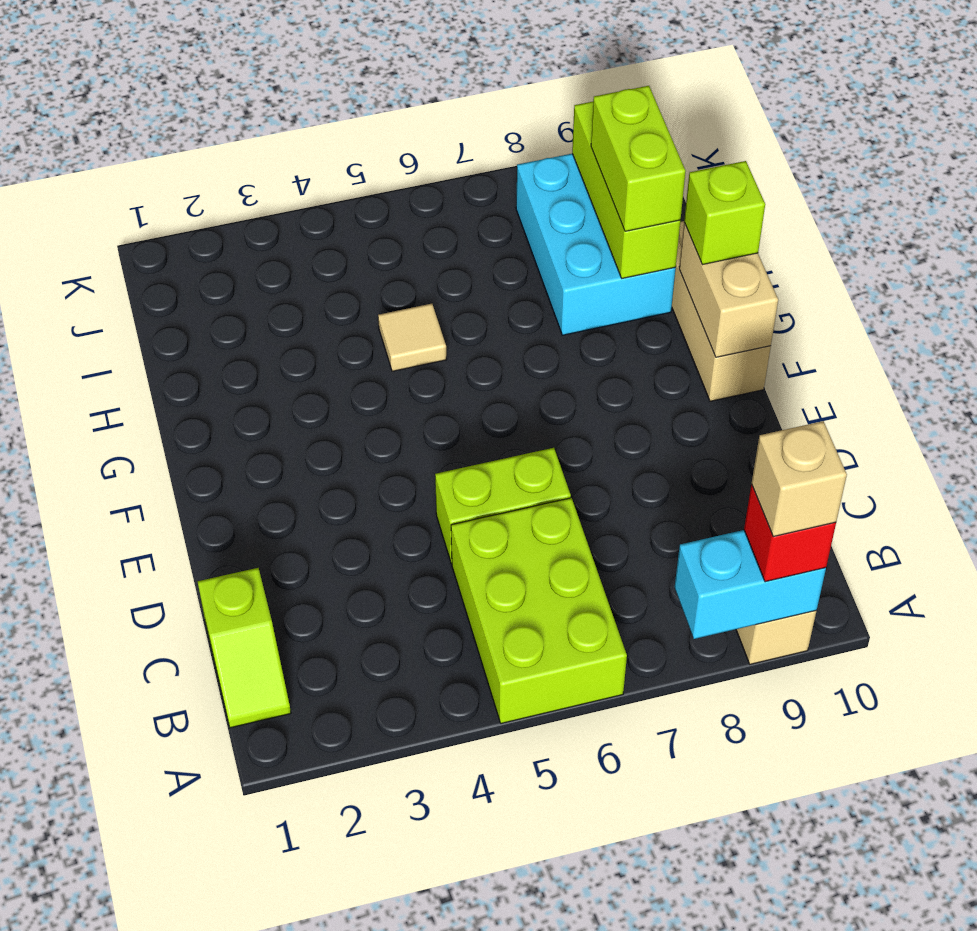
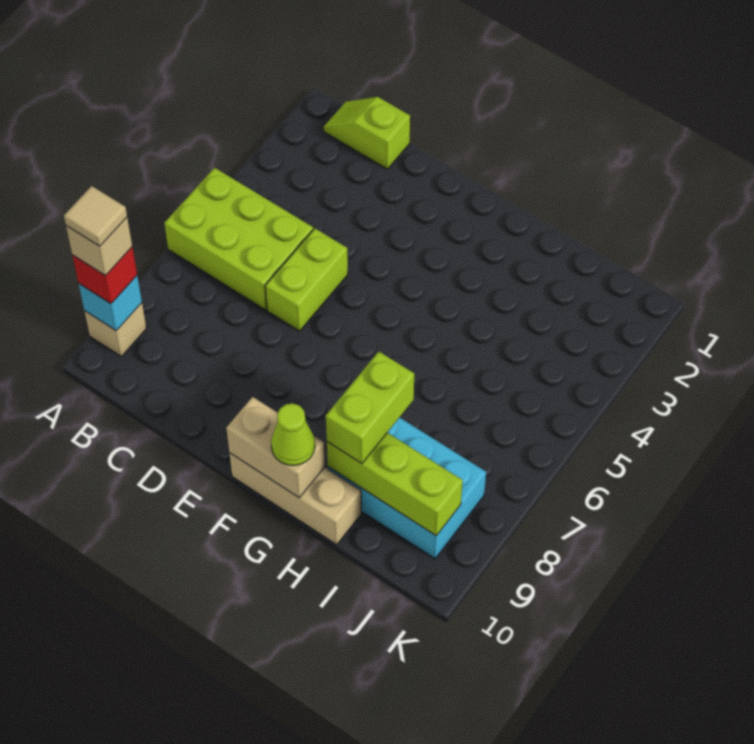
cyan brick A8:A9 level 2 -> cyan brick A9 level 2
lime brick G10 level 3 -> lime cone G10 level 3
tan tile H5 level 1 -> tan tile A9 level 5
lime brick H9:I9 level 3 -> lime brick H8:H9 level 3

